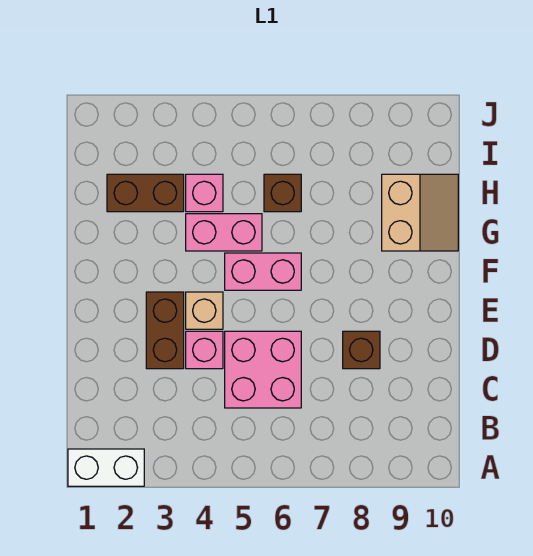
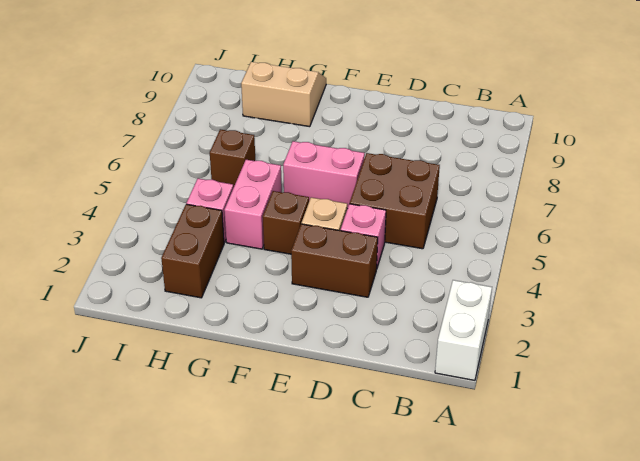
pink brick C5:D6 level 1 -> brown brick C5:D6 level 1
brown brick D8 level 1 -> brown brick F4 level 1
pink brick F5:F6 level 1 -> pink brick E6:F6 level 1

